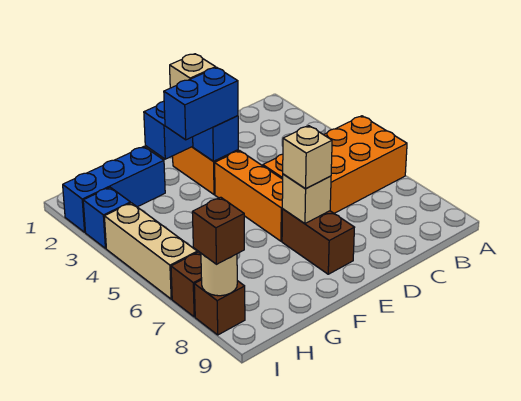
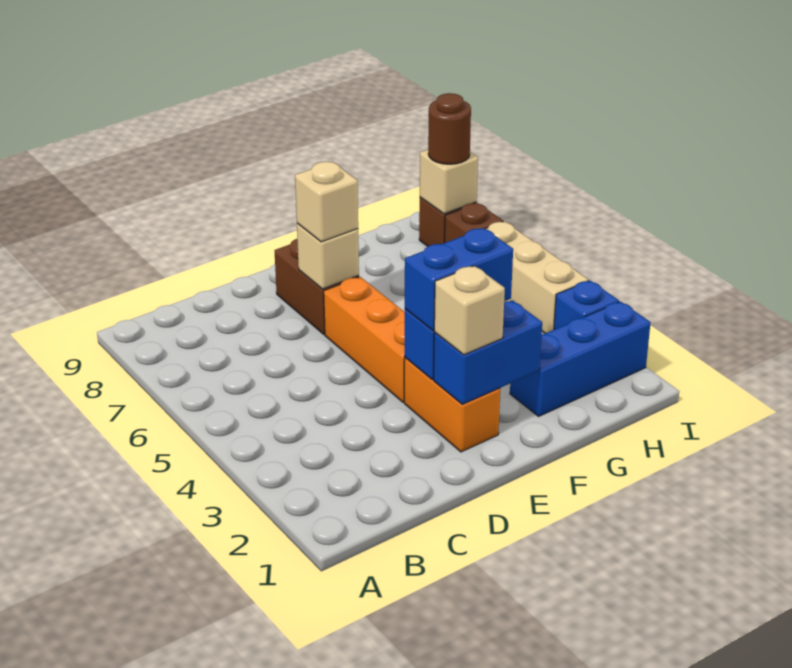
orange brick A5:D6 level 1 -> none
tan round brick I8 level 2 -> tan brick I8 level 2
brown brick I8 level 3 -> brown round brick I8 level 3

